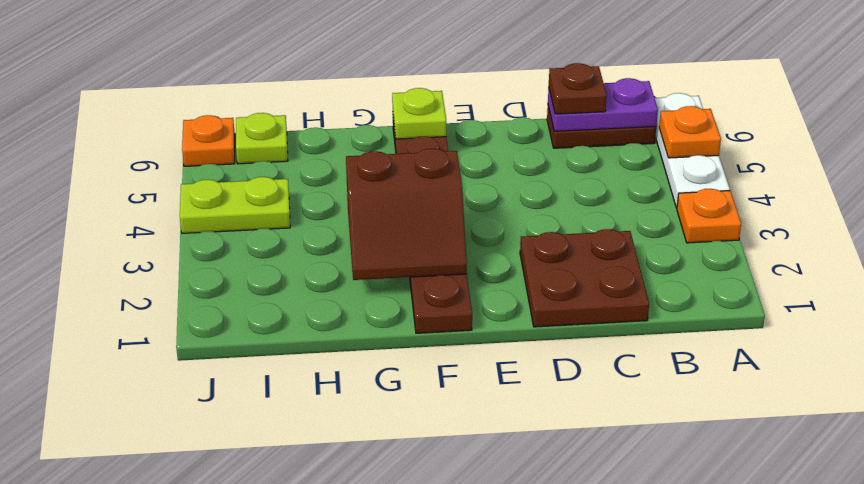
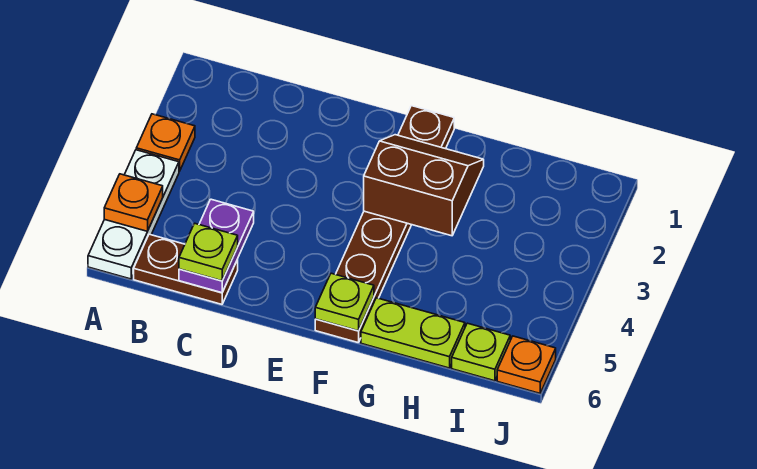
purple plate B6:C6 level 2 -> purple plate C5:C6 level 2
brown plate C1:D2 level 1 -> none
brown plate C6 level 3 -> lime plate C6 level 3
lime plate I4:J4 level 1 -> lime plate G6:H6 level 1

